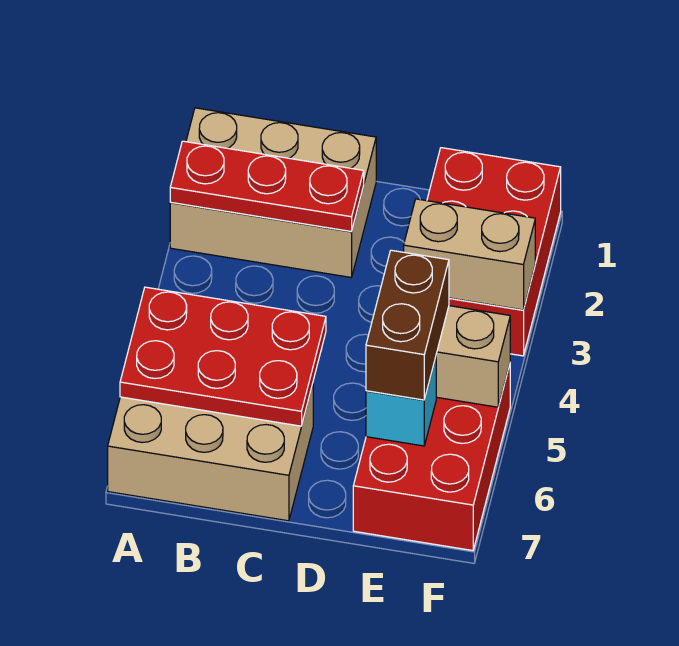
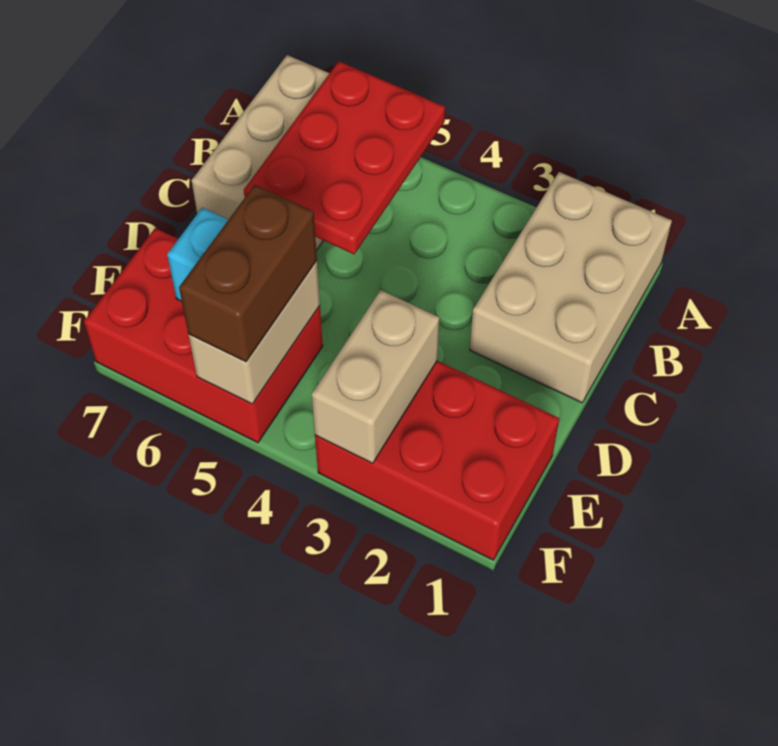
red plate A2:C2 level 2 -> none
brown brick E5:E6 level 3 -> brown brick E5:F5 level 3

